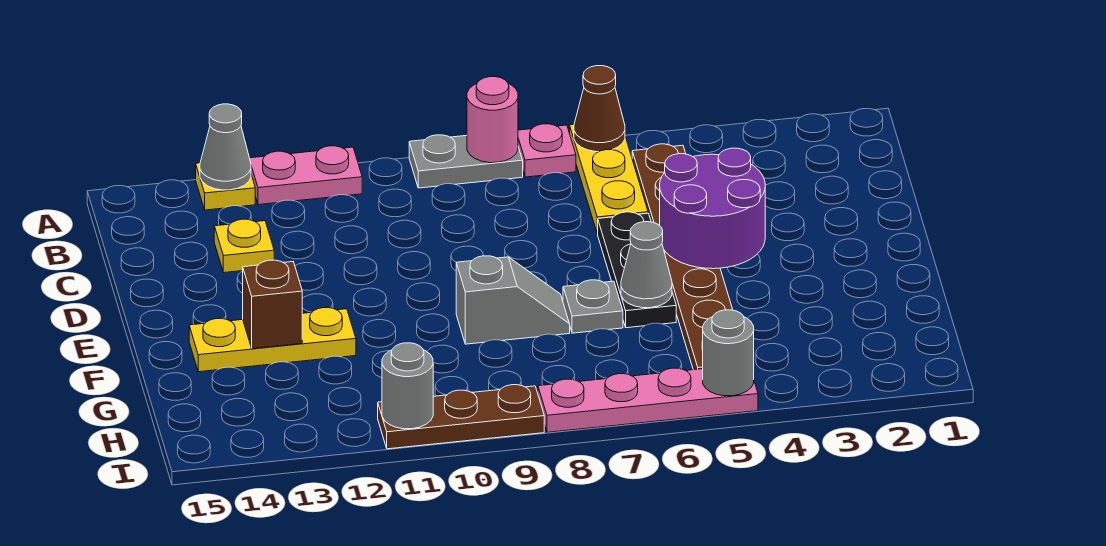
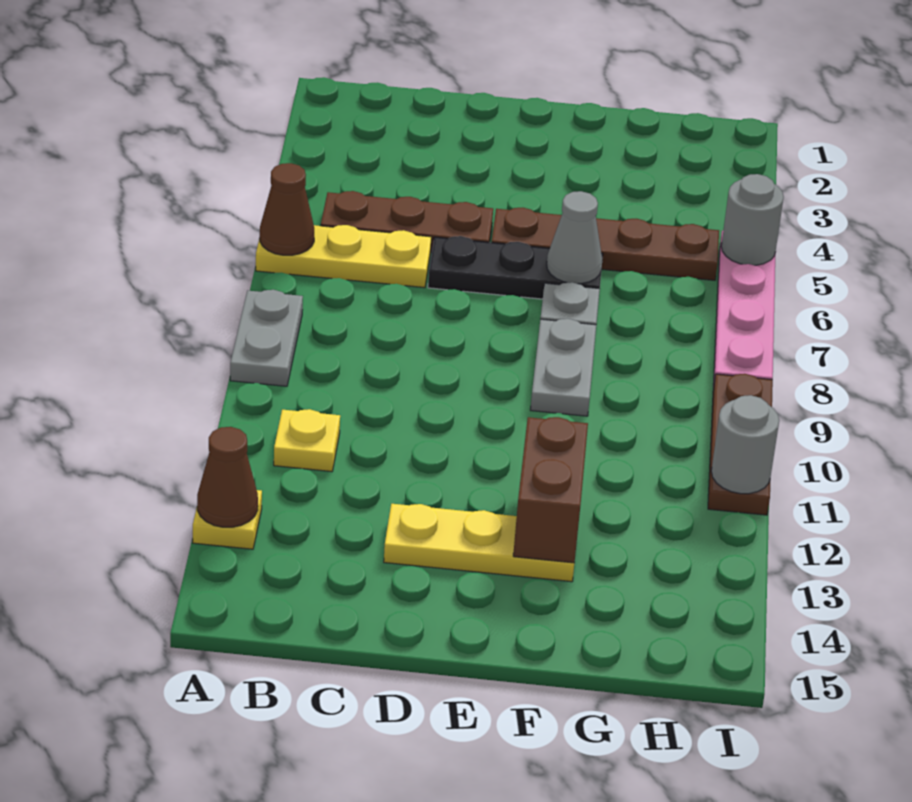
pink plate A7 level 1 -> none
pink round brick A8 level 2 -> none
pink plate A11:A12 level 1 -> none
grey cone A13 level 2 -> brown cone A13 level 2
yellow plate C13 level 1 -> yellow plate B11 level 1
purple round brick D4:E5 level 2 -> none
grey slope F8:F9 level 1 top 9 -> grey plate F8:F9 level 1
yellow plate F12:F14 level 1 -> yellow plate D13:F13 level 1
brown brick F13 level 2 -> brown brick F12:F13 level 2

